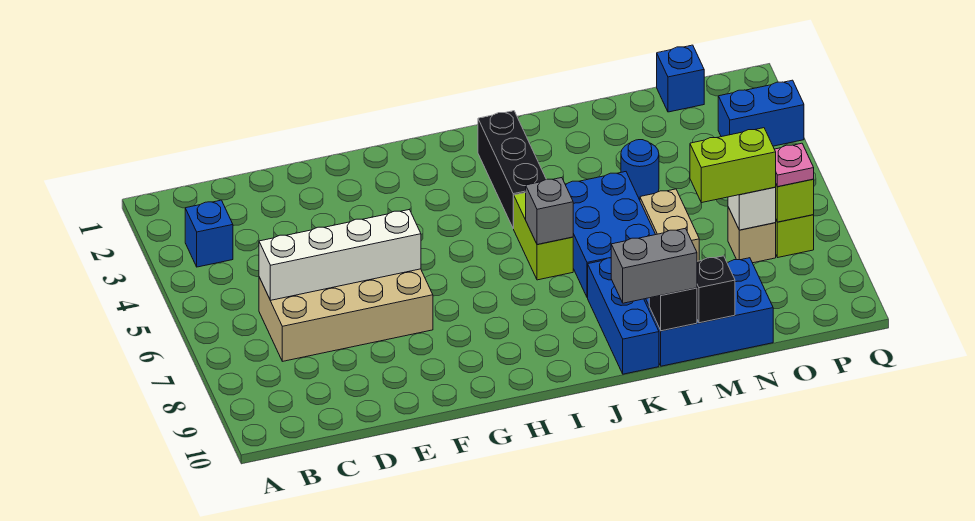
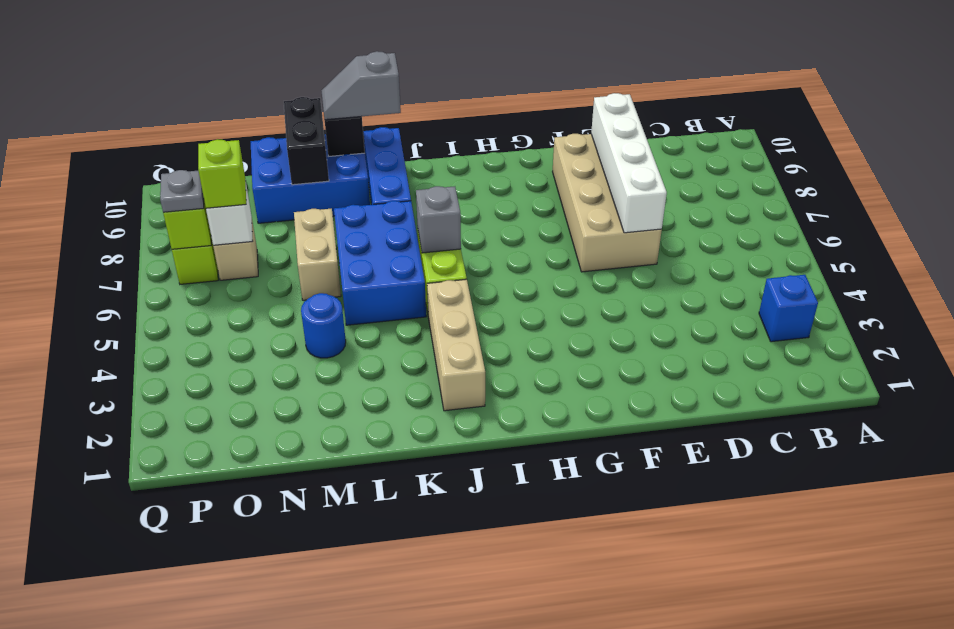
tan brick C6:F7 level 1 -> tan brick E6:F9 level 1
white brick C6:F6 level 2 -> white brick E6:E9 level 2
black brick J2:J4 level 1 -> tan brick J2:J4 level 1
grey brick K10:L10 level 3 -> grey slope K10:L10 level 3 top K
black brick M10 level 2 -> black brick M9:M10 level 2
lime brick N7:O7 level 3 -> lime brick O7 level 3
blue brick O1 level 1 -> none
blue brick P3:Q3 level 1 -> none
pink plate P7 level 3 -> grey plate P7 level 3

